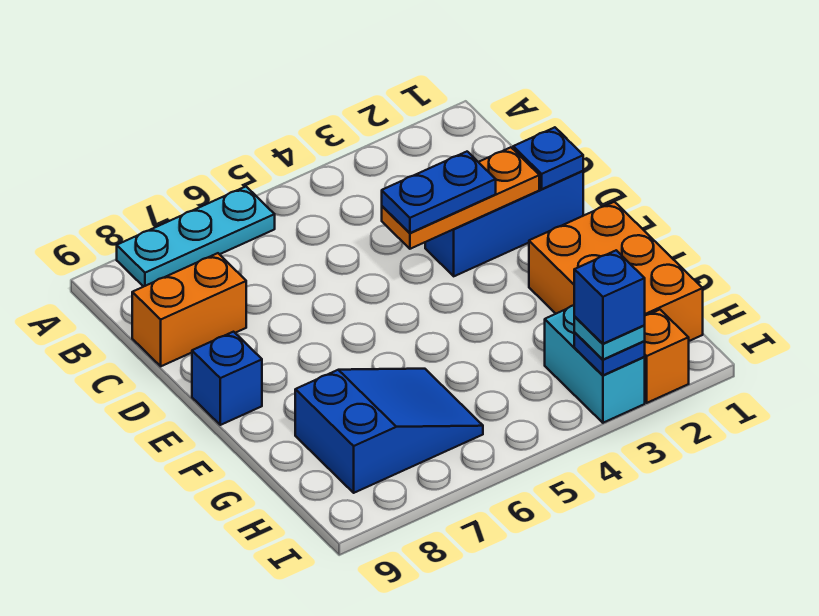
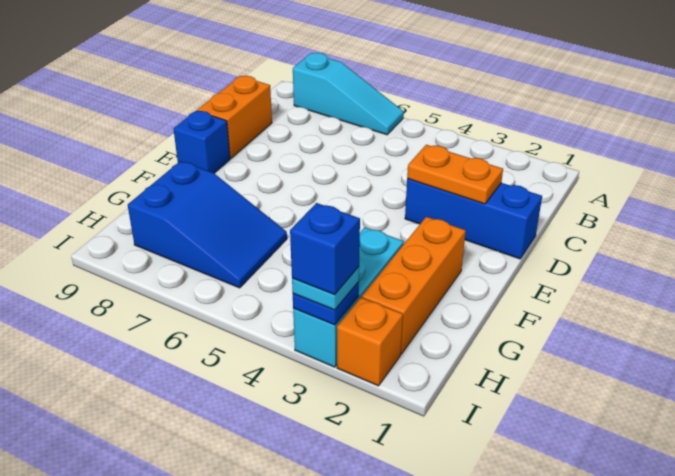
cyan plate A6:A8 level 1 -> cyan slope A6:A8 level 1 top 8
orange brick C8:C9 level 1 -> orange brick C9:D9 level 1
blue plate D1 level 2 -> none
orange plate D2:D4 level 2 -> orange plate D2:D3 level 2
blue plate D3:D4 level 3 -> none
orange brick F1:H2 level 1 -> orange brick F2:H2 level 1
cyan brick H3:I3 level 1 -> cyan brick G3:I3 level 1

